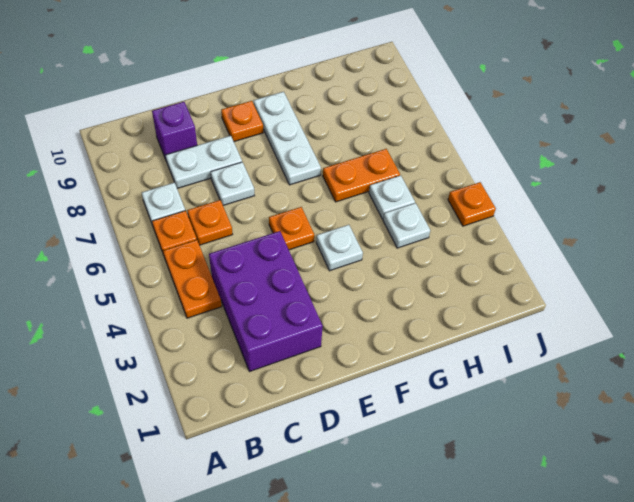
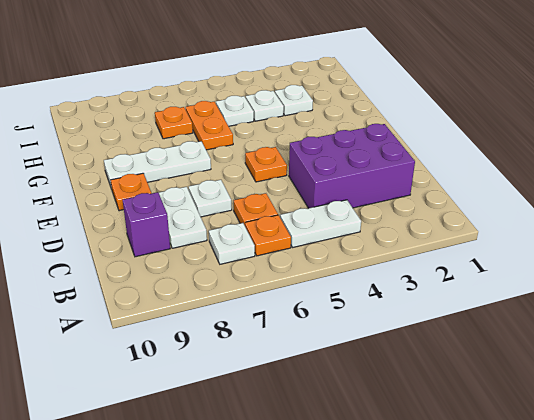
orange plate B4:B5 level 1 -> white plate B4:B5 level 1
white plate F4 level 1 -> white plate H3 level 1
orange plate J4 level 1 -> orange plate H7 level 1

